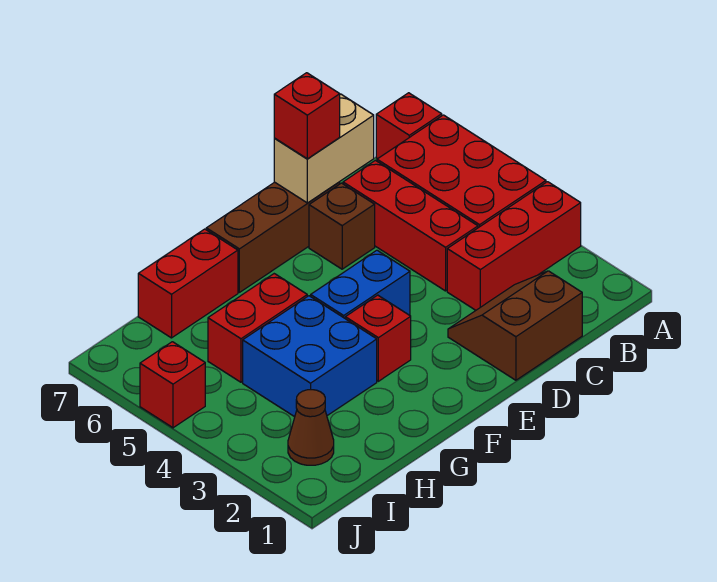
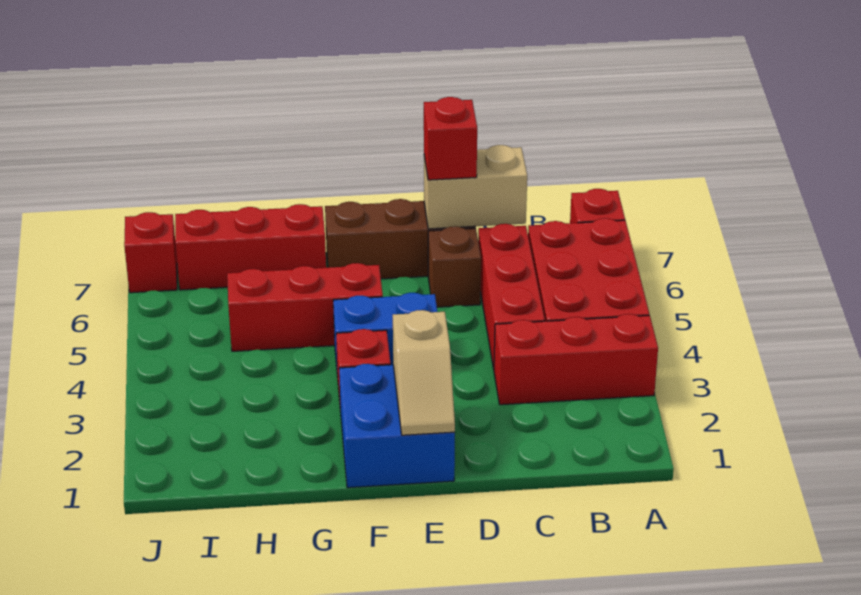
brown slope C1:D2 level 1 top 1 -> none
none -> tan slope E1:E2 level 2 top 2
blue brick G3:H4 level 1 -> blue brick E1:F2 level 1
red brick G5:H5 level 1 -> red brick F5:H5 level 1
red brick G7:H7 level 1 -> red brick G7:I7 level 1
brown cone I2 level 1 -> none
red brick J5 level 1 -> red brick J7 level 1

